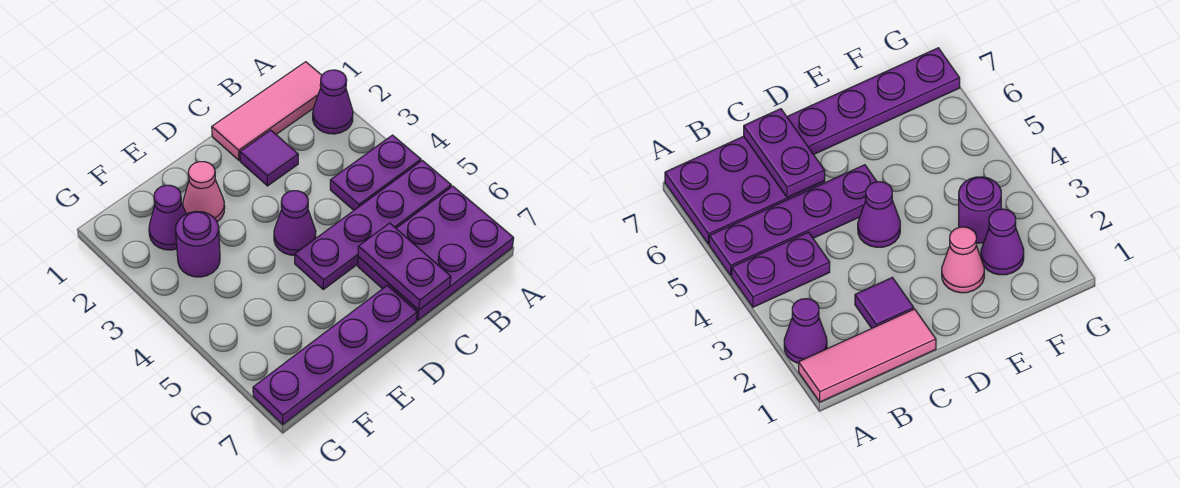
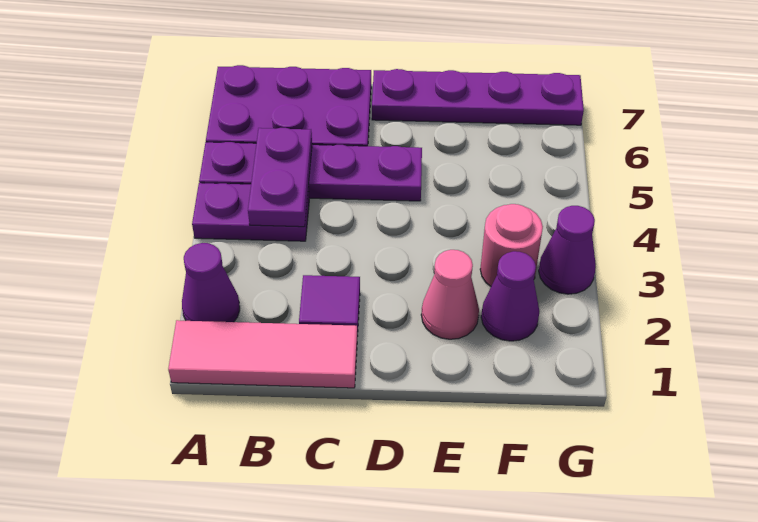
purple plate C6:C7 level 2 -> purple plate B4:B5 level 2
purple cone D4 level 1 -> purple cone G3 level 1
purple round brick F3 level 1 -> pink round brick F3 level 1

